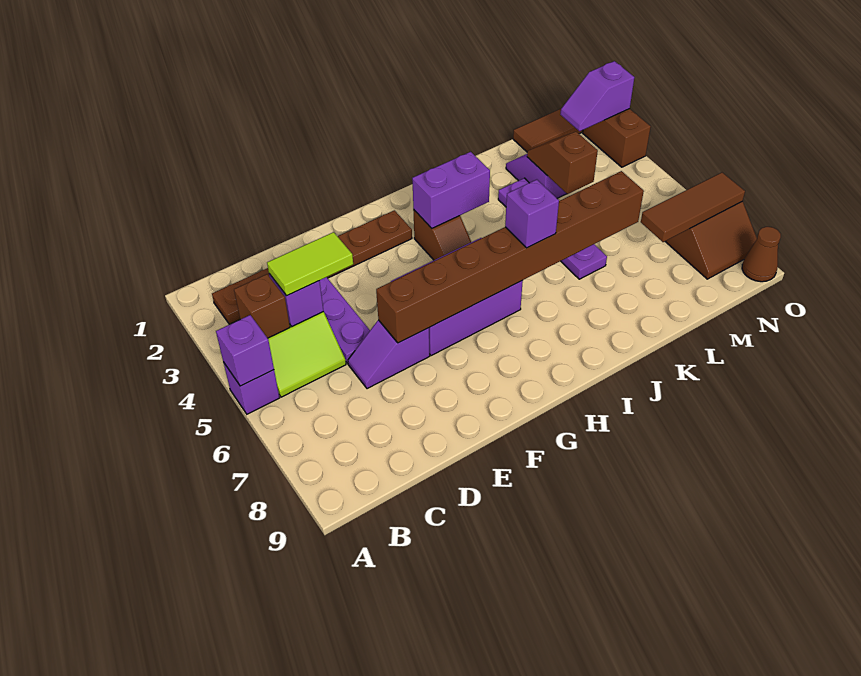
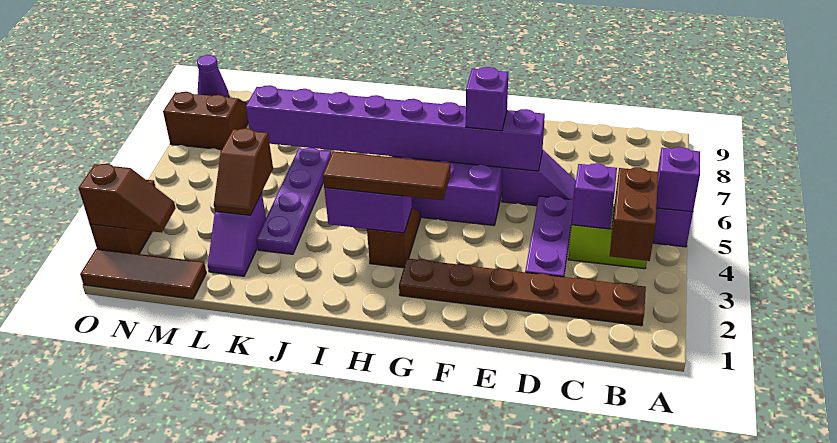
brown brick B4 level 2 -> brown brick B3:B4 level 2
lime tile C4:D4 level 3 -> none
brown brick E6:L6 level 2 -> purple brick E6:L6 level 2
purple brick I6 level 3 -> purple brick F6 level 3
brown tile M7:O7 level 2 -> brown tile G3:I3 level 3
purple slope N2:O2 level 2 top O -> brown slope N2:O2 level 2 top O
brown cone O9 level 1 -> purple cone O9 level 1

